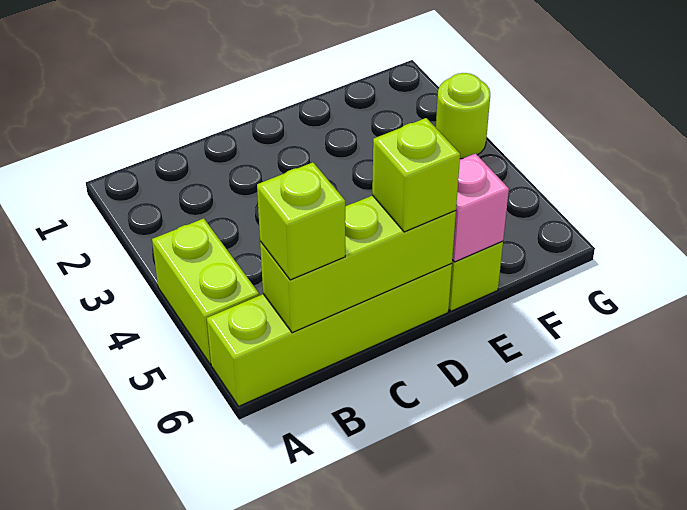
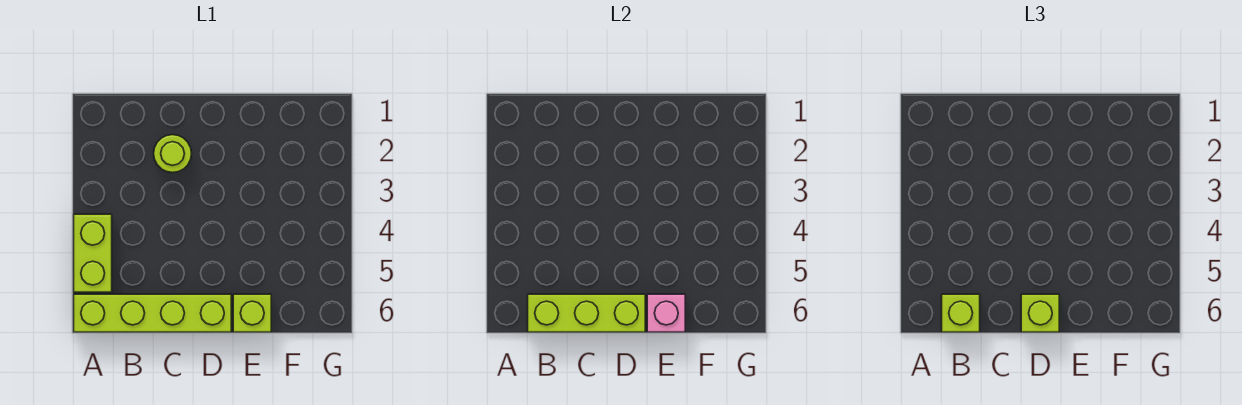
lime round brick G3 level 1 -> lime round brick C2 level 1

